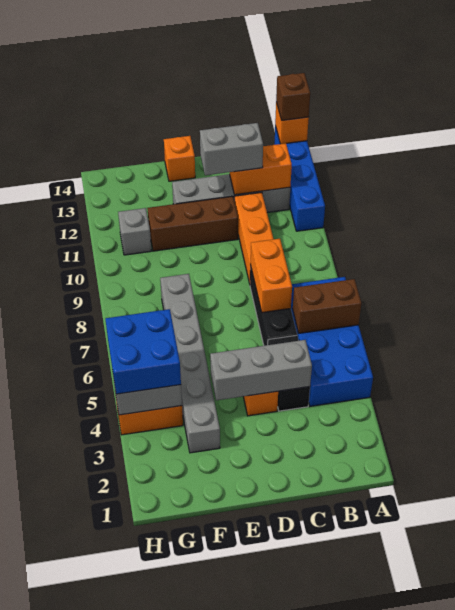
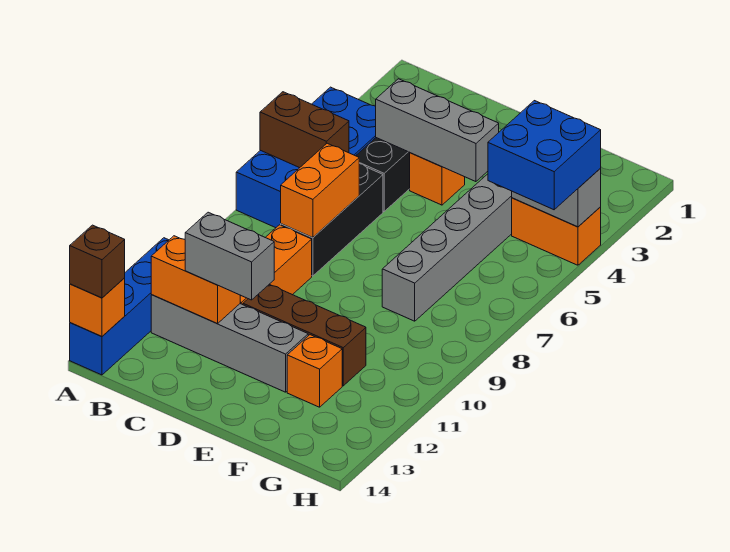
orange brick E14 level 1 -> orange brick F12 level 1
grey brick G11 level 1 -> none

